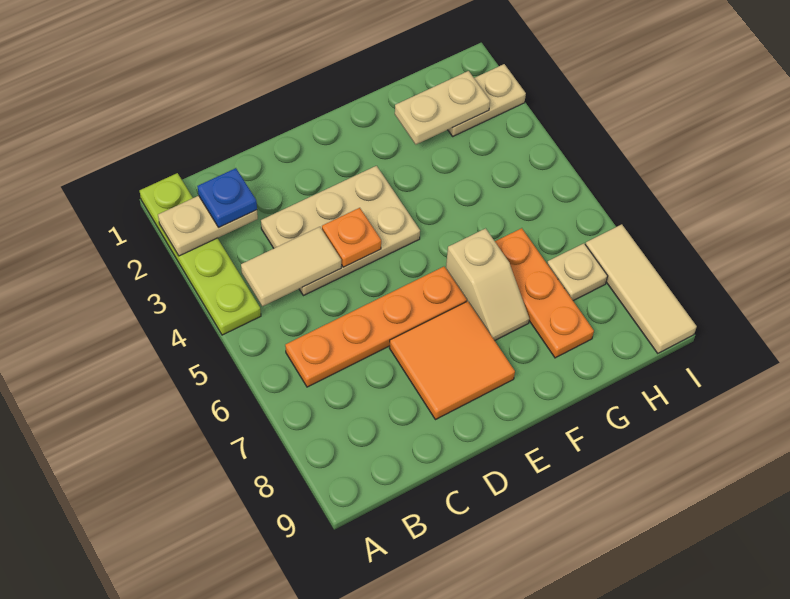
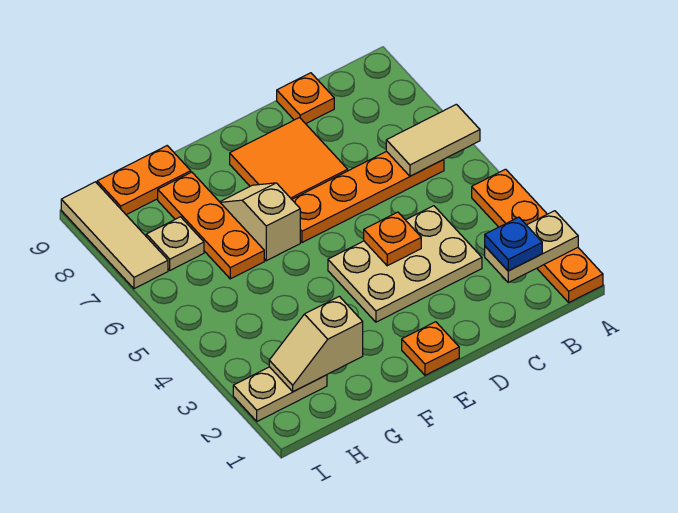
lime plate A1:A4 level 1 -> orange plate A1:A4 level 1
tan tile B4:C4 level 2 -> tan tile A6:B6 level 2
none -> orange plate C9 level 1
none -> orange plate E1 level 1
tan plate G2:H2 level 2 -> tan slope G2:H2 level 2 top G
none -> orange plate G9:H9 level 1

